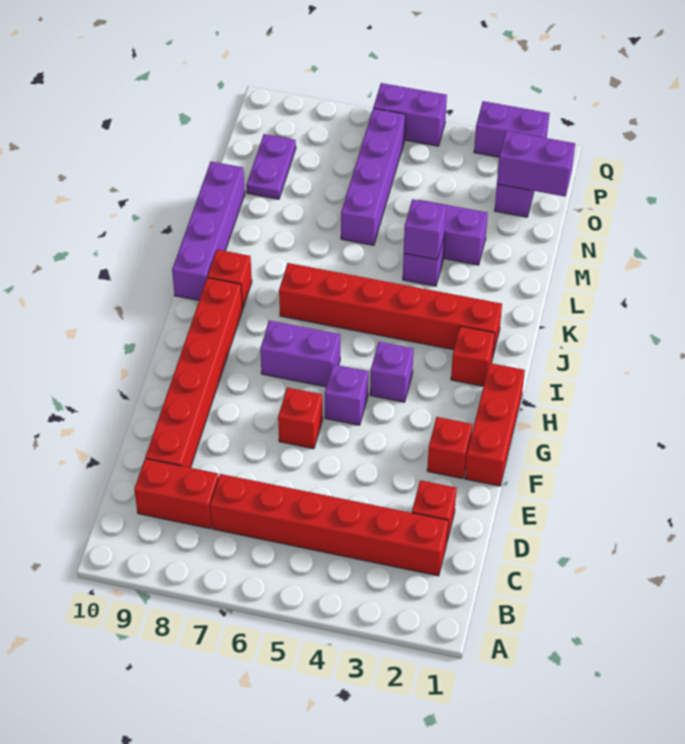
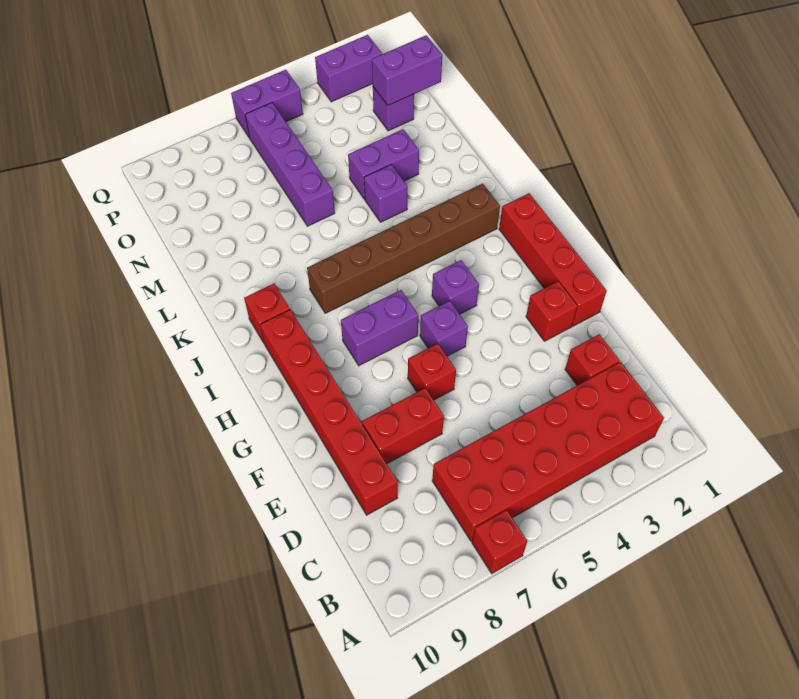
red brick C2:C7 level 1 -> red brick B2:C7 level 1
red brick C8:C9 level 1 -> red brick E7:E8 level 1
red brick F1:H1 level 1 -> red brick F1:I1 level 1
red brick I2 level 1 -> red brick A7 level 1
red brick J2:J7 level 1 -> brown brick J2:J7 level 1
purple brick J10:M10 level 1 -> none
purple brick L4 level 2 -> none
purple plate N9:O9 level 1 -> none

